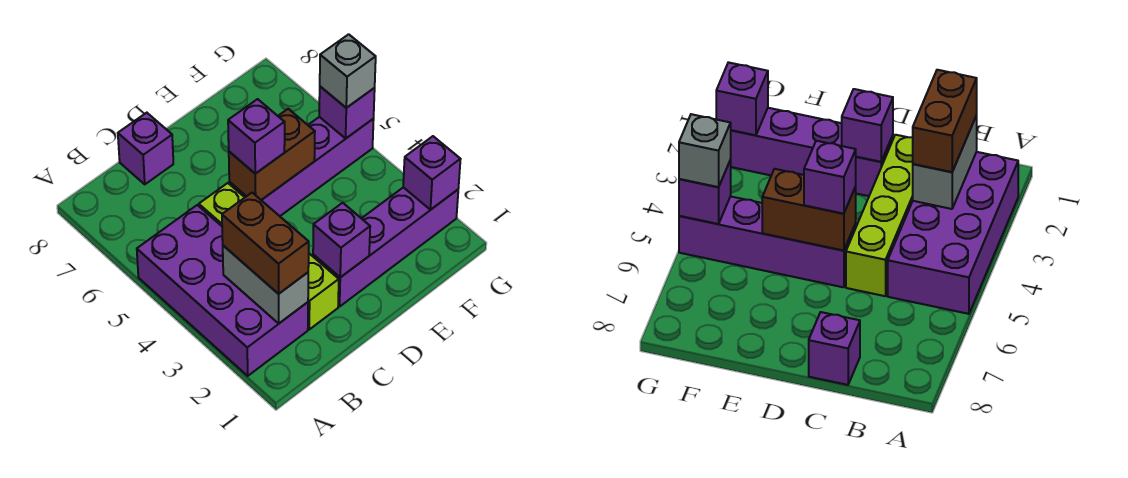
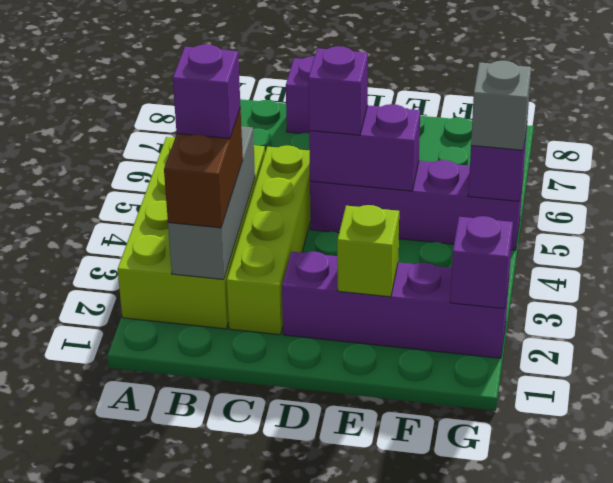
purple brick A2:B5 level 1 -> lime brick A2:B5 level 1
grey brick B2:B3 level 2 -> grey brick B2:B4 level 2
purple brick D2 level 2 -> purple brick B3 level 4
brown brick D5:E5 level 2 -> purple brick D5:E5 level 2
none -> lime brick E2 level 2

